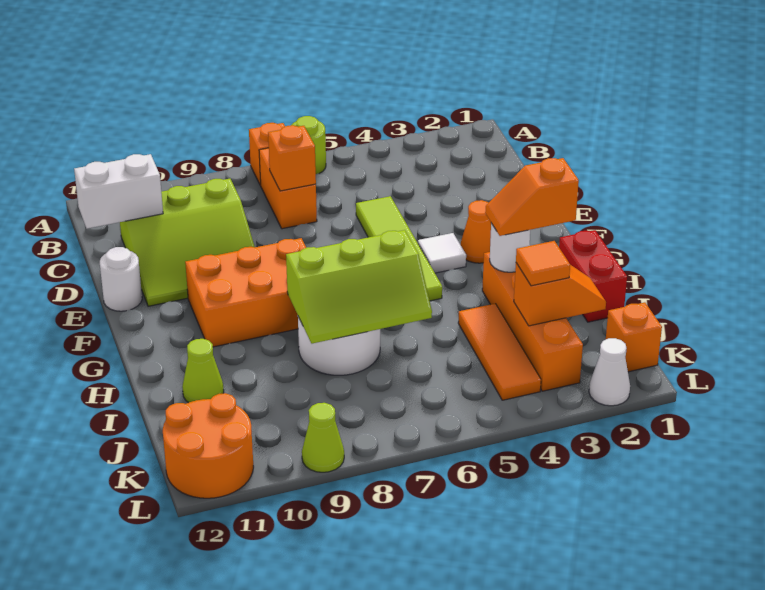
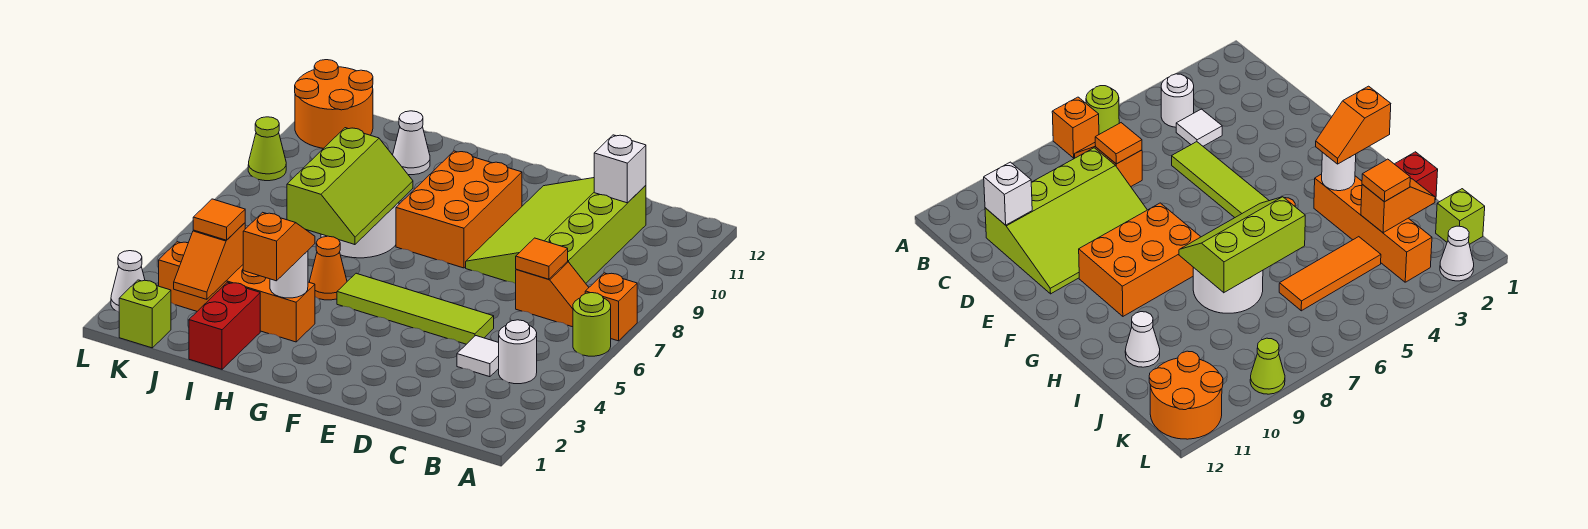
orange brick B7:C7 level 1 -> orange slope B7:C7 level 1 top C
orange brick C7 level 2 -> orange tile C7 level 2
lime slope C9:E11 level 1 top C -> lime slope C8:E11 level 1 top C
white brick C11:C12 level 2 -> white brick C11 level 2
white round brick E12 level 1 -> white round brick B4 level 1
orange cone F3 level 1 -> orange cone H5 level 1
white tile F4 level 1 -> white tile C4 level 1
red brick H1:I1 level 1 -> red brick I1:I2 level 1
lime slope H6:I8 level 2 top H -> lime slope H6:I8 level 2 top I
orange tile I4:K4 level 1 -> orange tile J4:J6 level 1
lime cone I11 level 1 -> white cone I11 level 1
orange brick K1 level 1 -> lime brick K1 level 1

